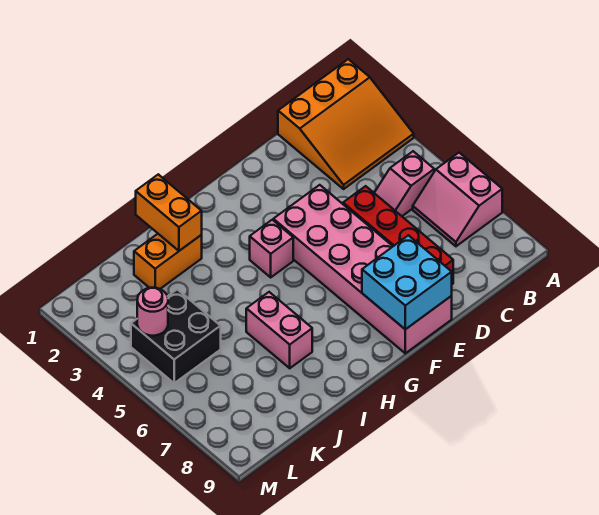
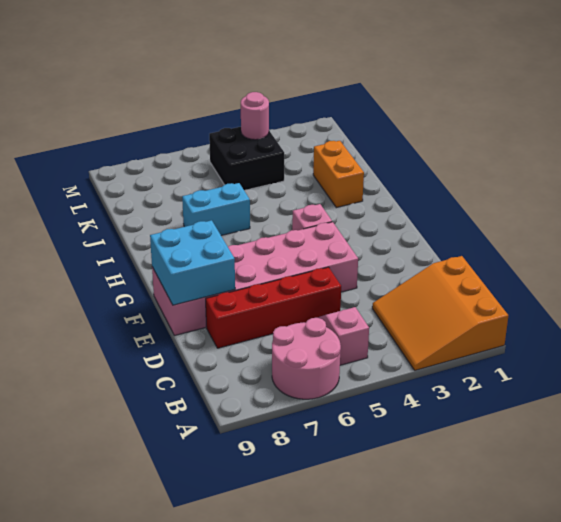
pink slope A6:B7 level 1 top A -> pink round brick A6:B7 level 1
orange brick I1:I2 level 2 -> none
pink brick I6:I7 level 1 -> cyan brick I6:I7 level 1

